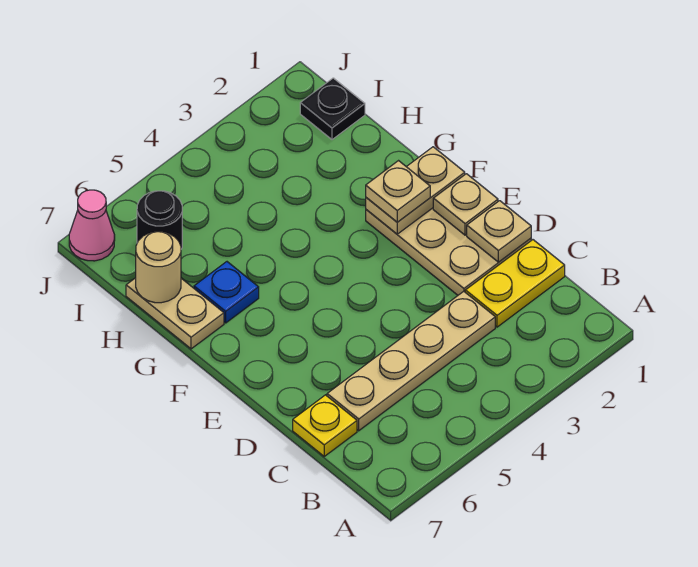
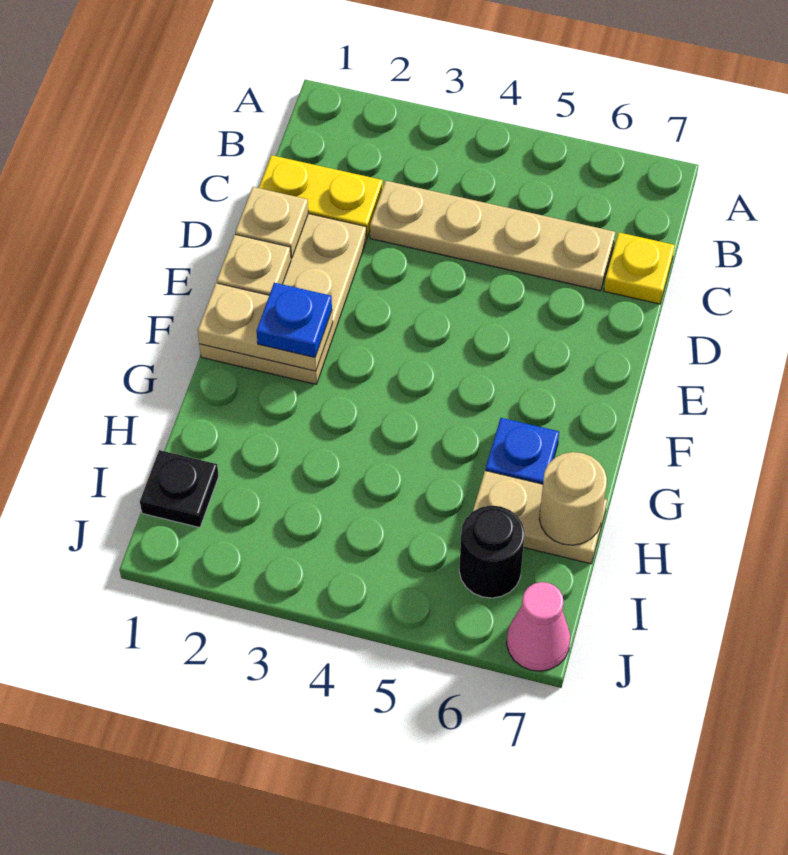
tan plate F2 level 3 -> blue plate F2 level 3
tan plate G7:H7 level 1 -> tan plate H6:H7 level 1

